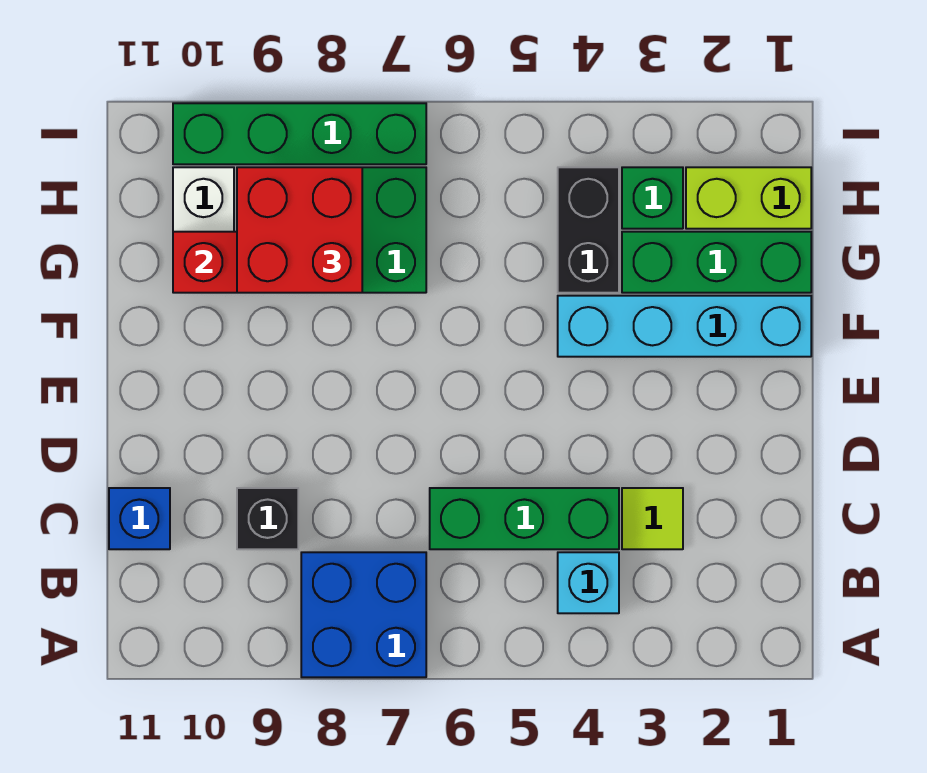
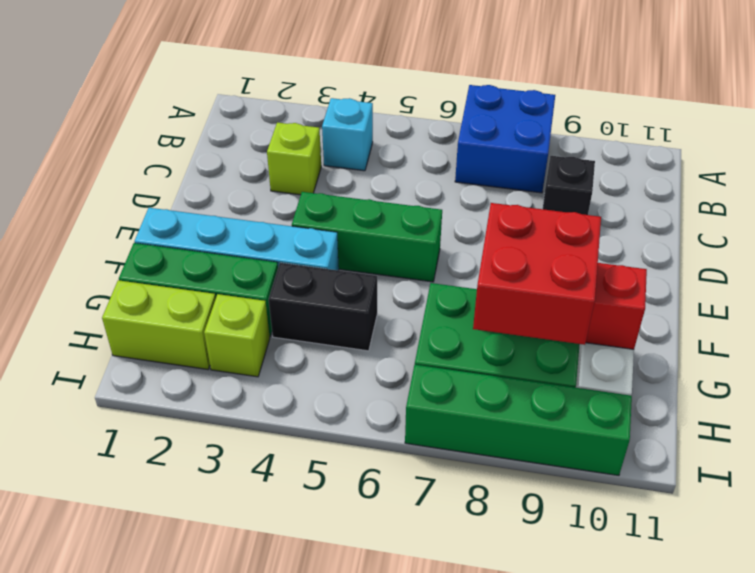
lime tile C3 level 1 -> lime brick C3 level 1
green brick C4:C6 level 1 -> green brick E4:E6 level 1
blue brick C11 level 1 -> none
black brick G4:H4 level 1 -> black brick G4:G5 level 1
green brick H3 level 1 -> lime brick H3 level 1

